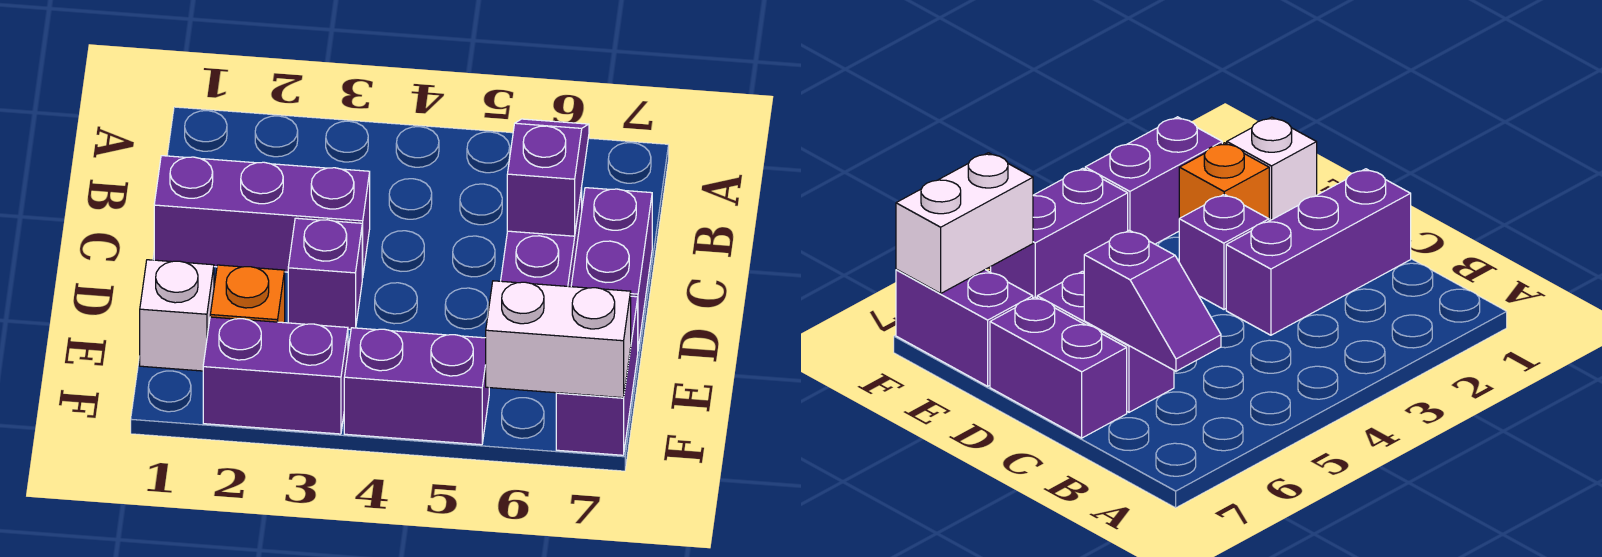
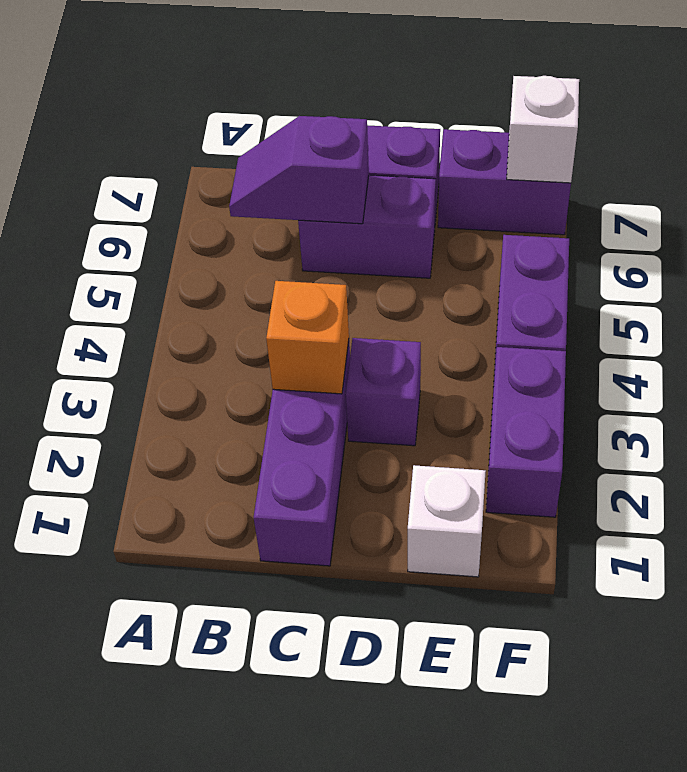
orange brick E2 level 1 -> orange brick C3 level 2
white brick F6:F7 level 2 -> white brick F7 level 2

